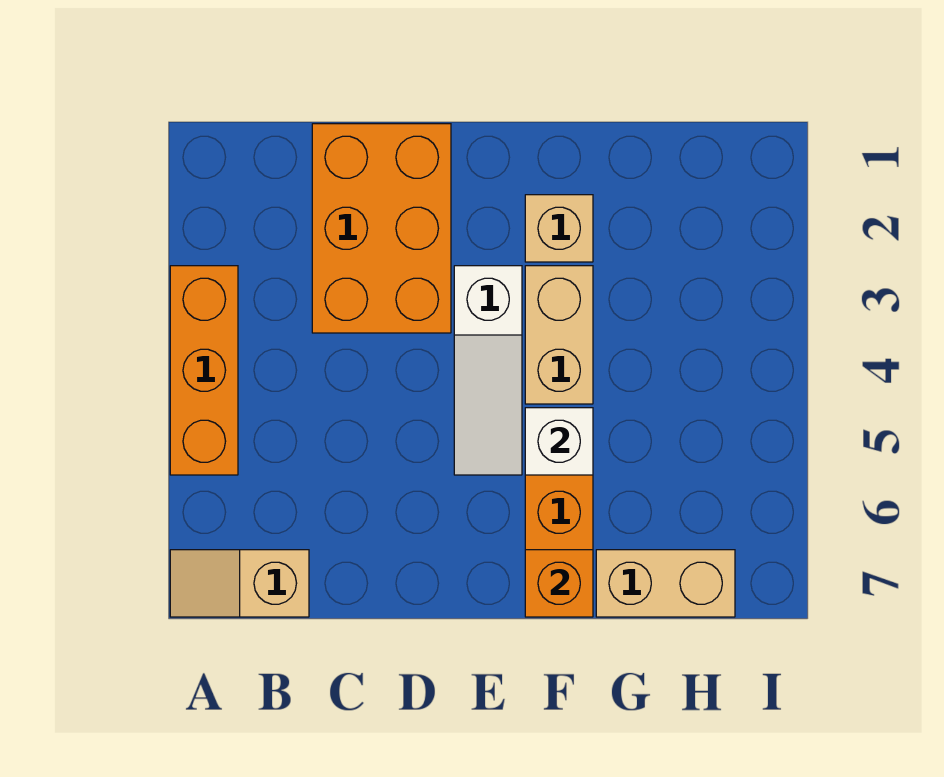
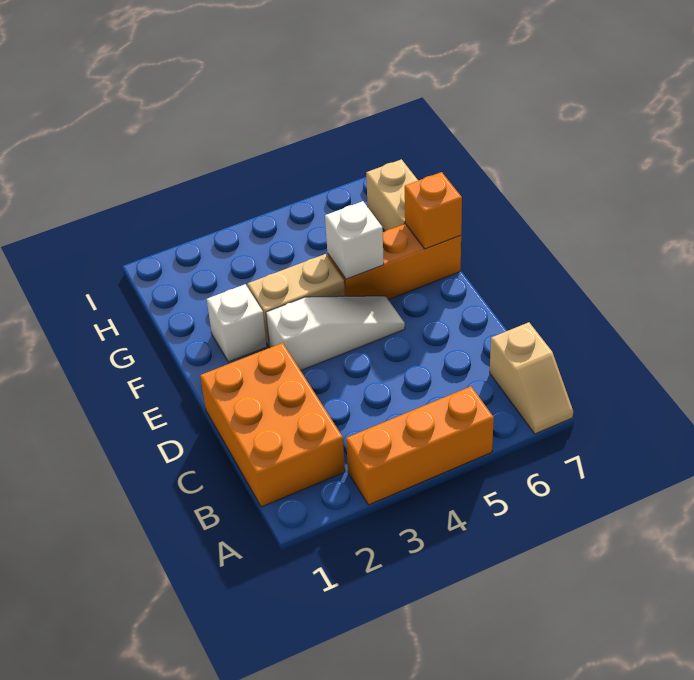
orange brick C1:D3 level 1 -> orange brick B1:D2 level 1
tan brick F2 level 1 -> white brick F2 level 1

